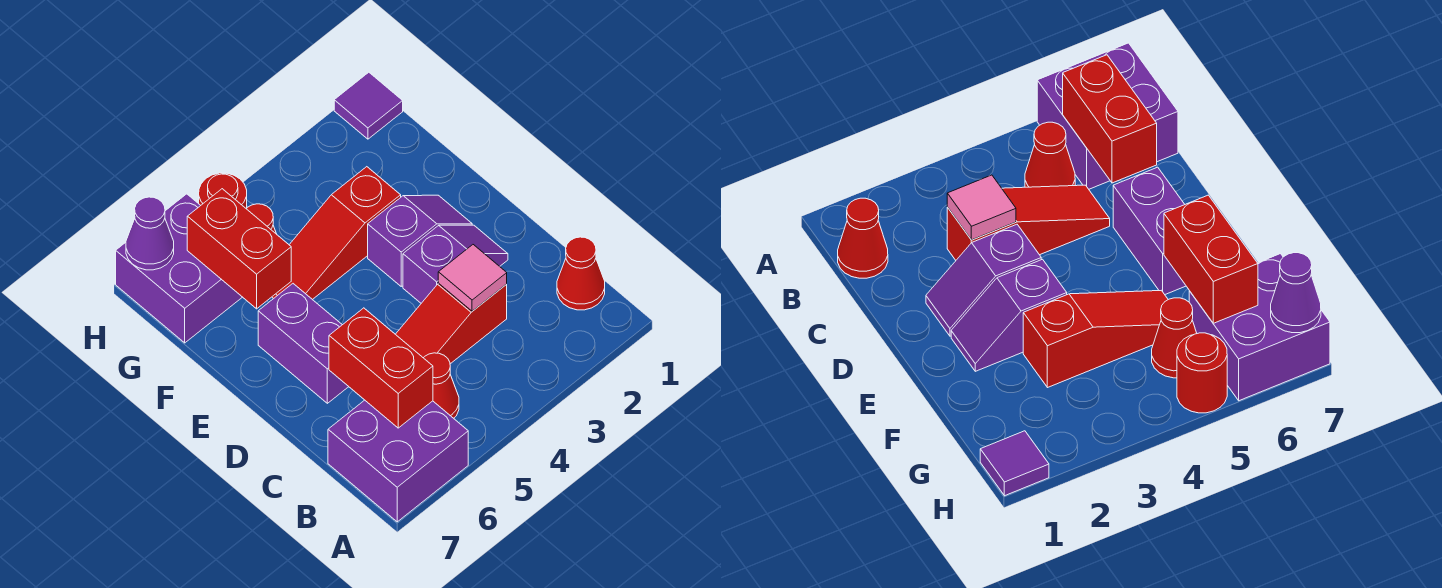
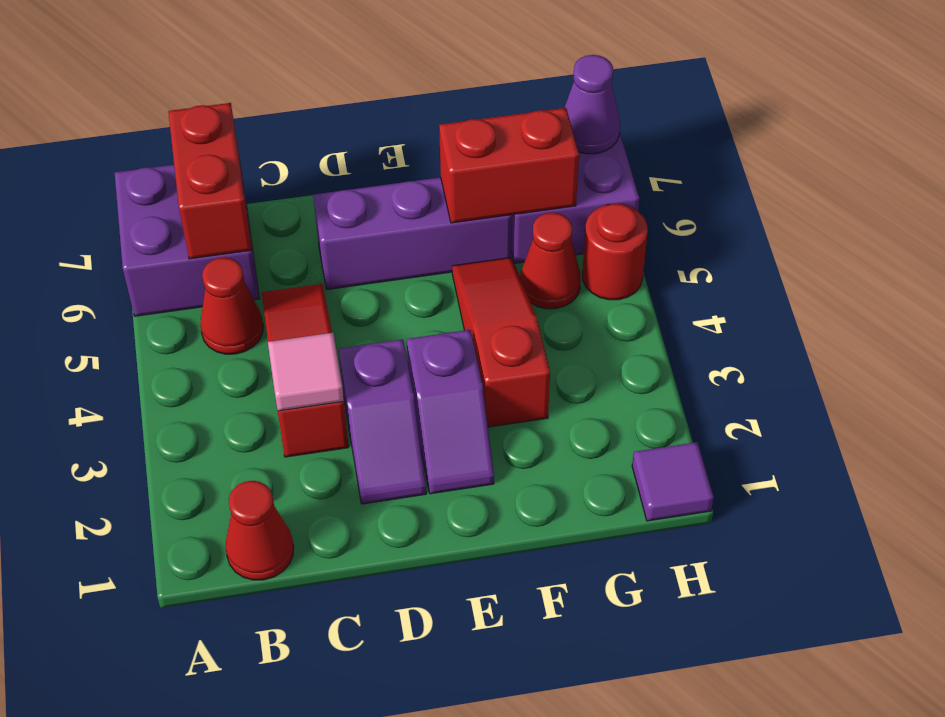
red brick B6:C6 level 2 -> red brick B6:B7 level 2
purple brick D6:E6 level 1 -> purple brick D6:F6 level 1

